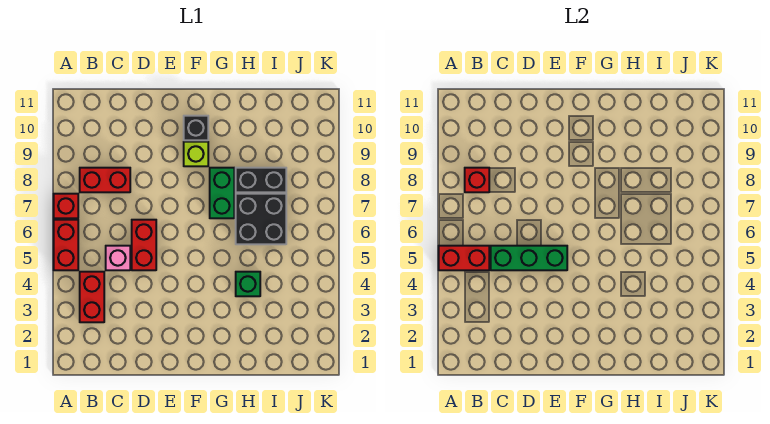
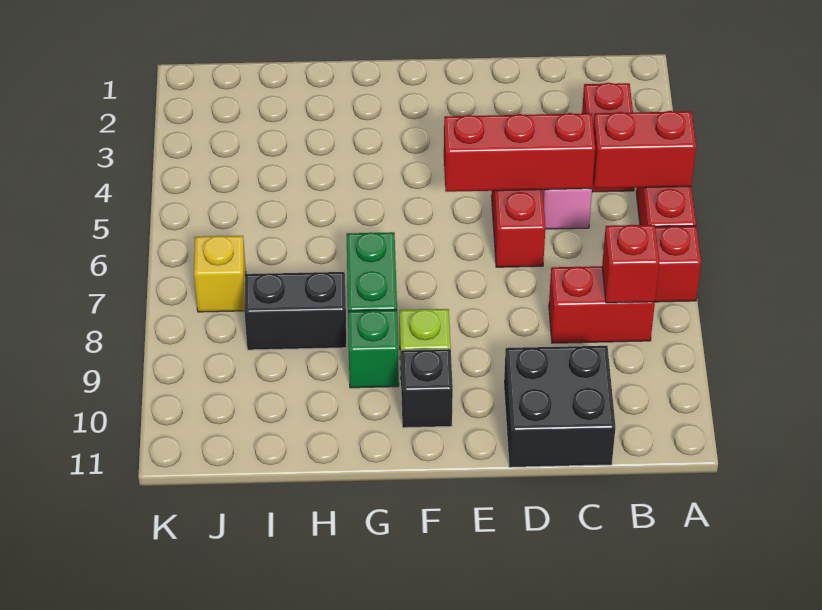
green brick C5:E5 level 2 -> red brick C5:E5 level 2
green brick H4 level 1 -> green brick G9 level 1
black brick H6:I7 level 1 -> black brick C10:D11 level 1
none -> yellow brick J7 level 1

